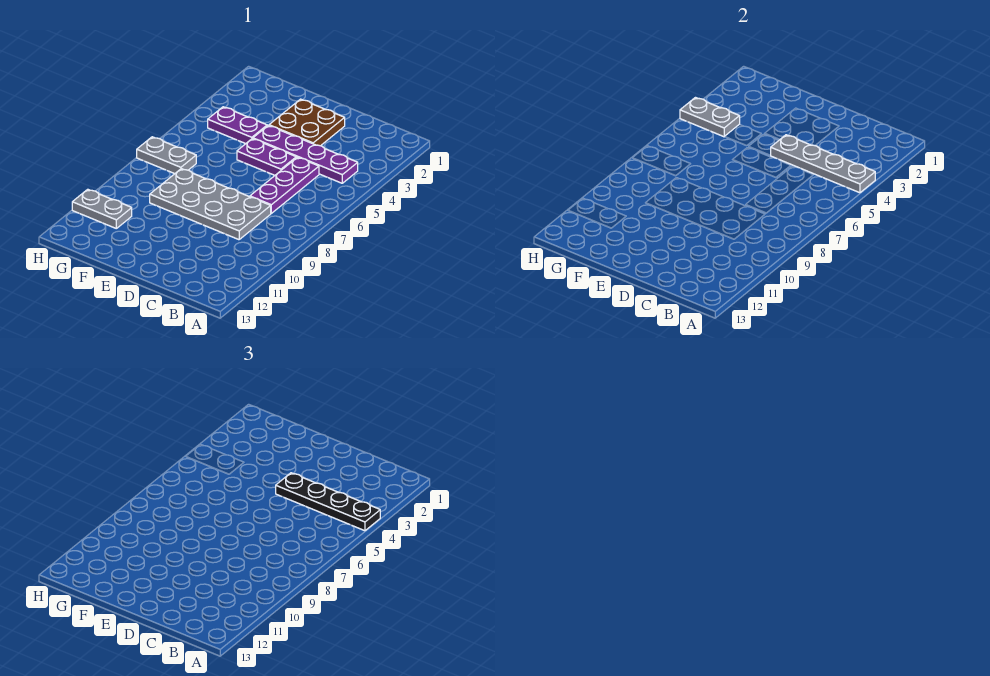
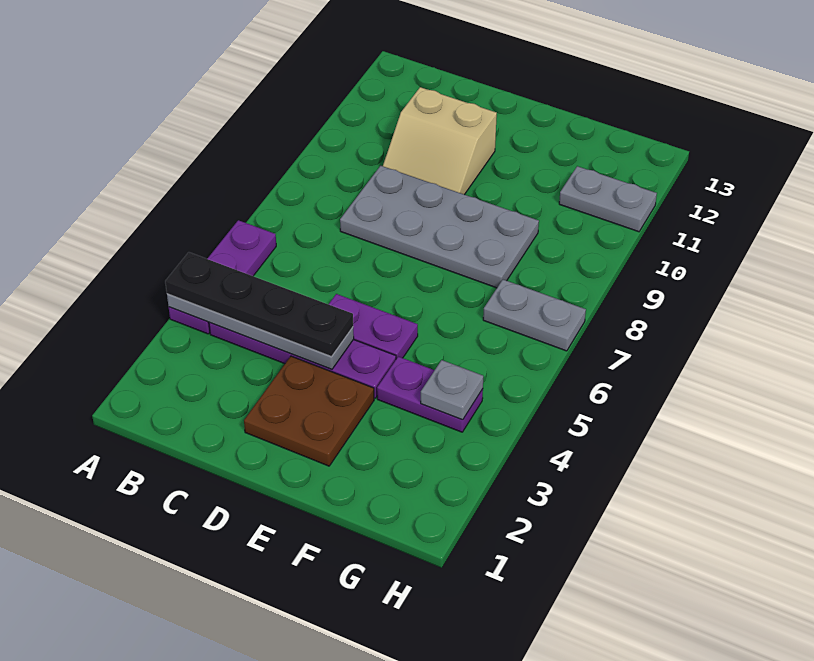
purple plate C5:C7 level 1 -> purple plate A4:A6 level 1
none -> tan slope C10:D11 level 1 top 11
grey plate G4:H4 level 2 -> grey plate G4 level 2

